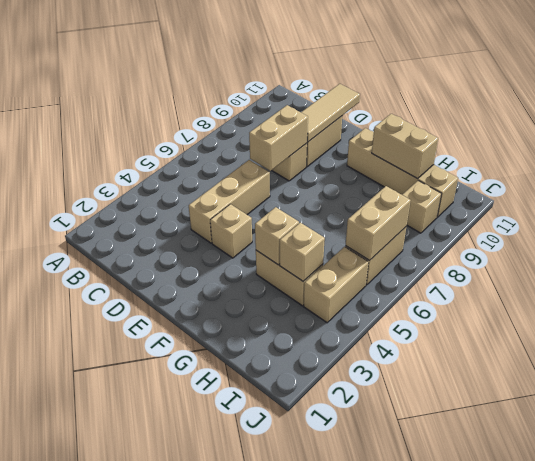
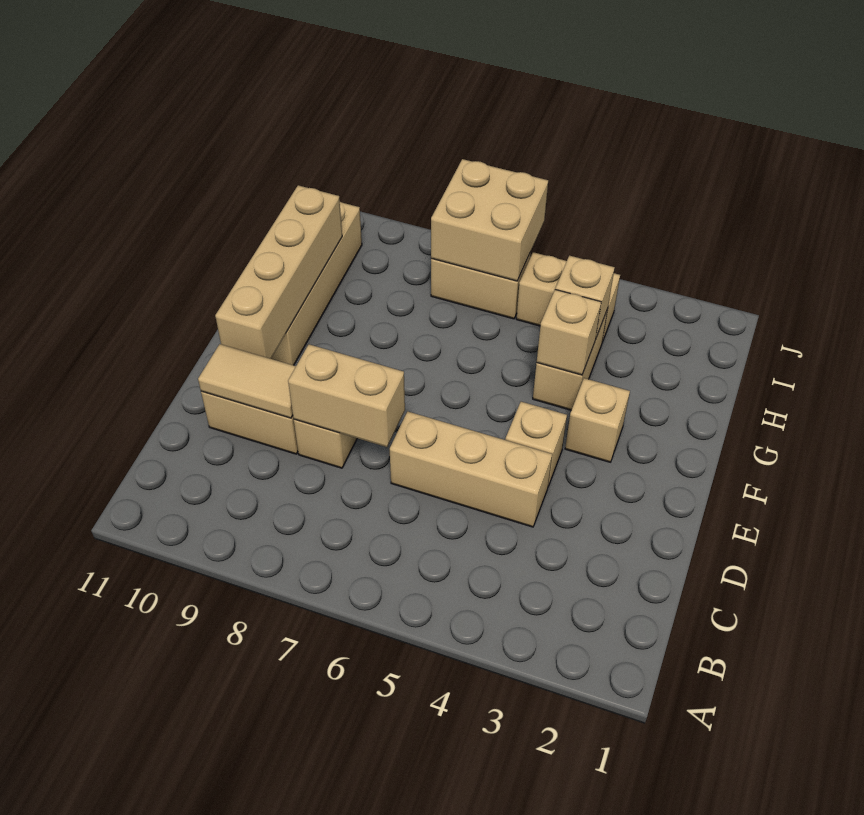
tan tile D9:D11 level 2 -> tan tile D9:D10 level 2
tan brick G10:H10 level 2 -> tan brick E10:H10 level 2
tan brick I6:I7 level 2 -> tan brick I6:J7 level 2
tan brick I9 level 1 -> tan brick F3 level 1

